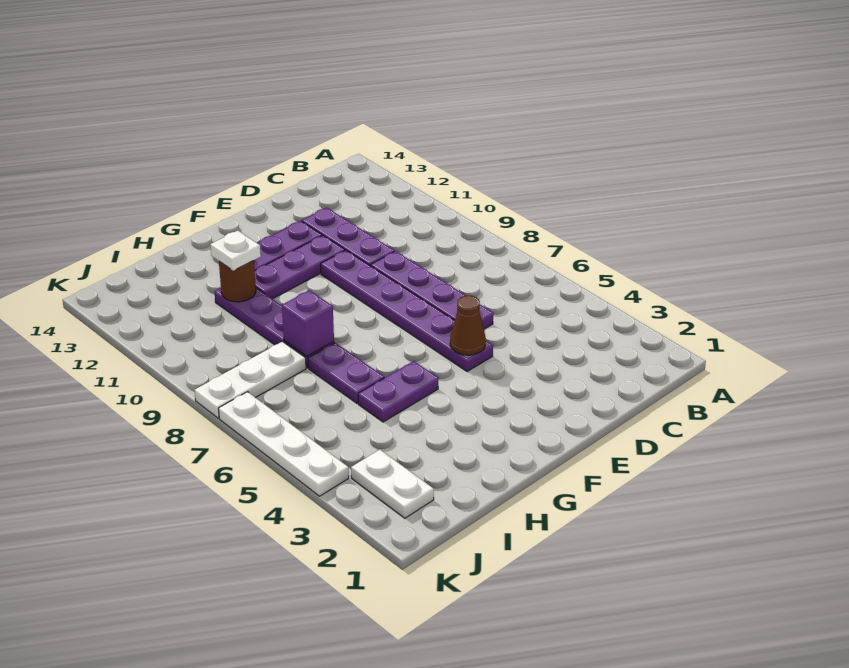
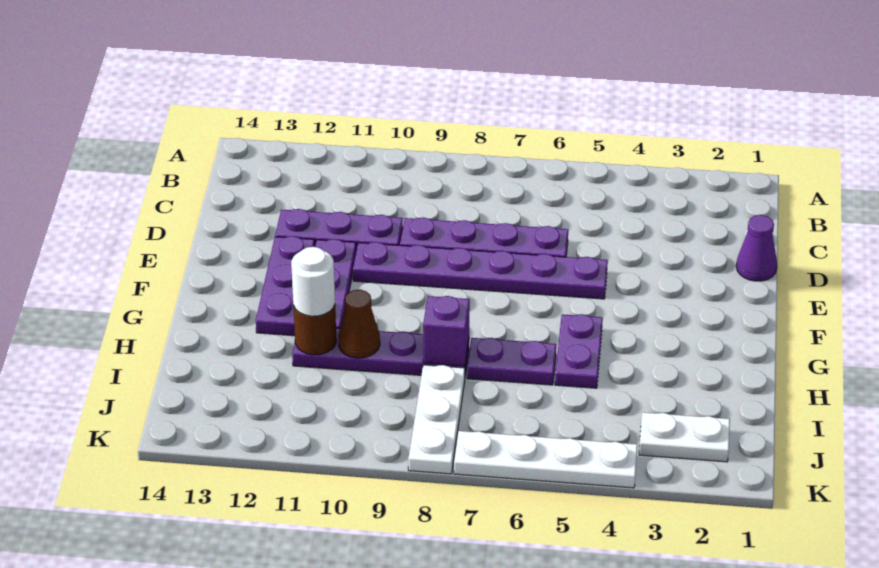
none -> purple cone D1 level 1
brown cone E5 level 2 -> brown cone H10 level 2
white plate H11 level 3 -> white round brick H11 level 3

